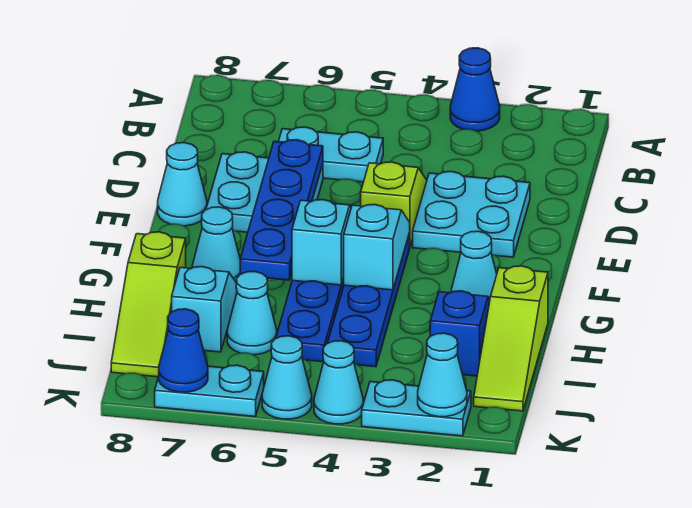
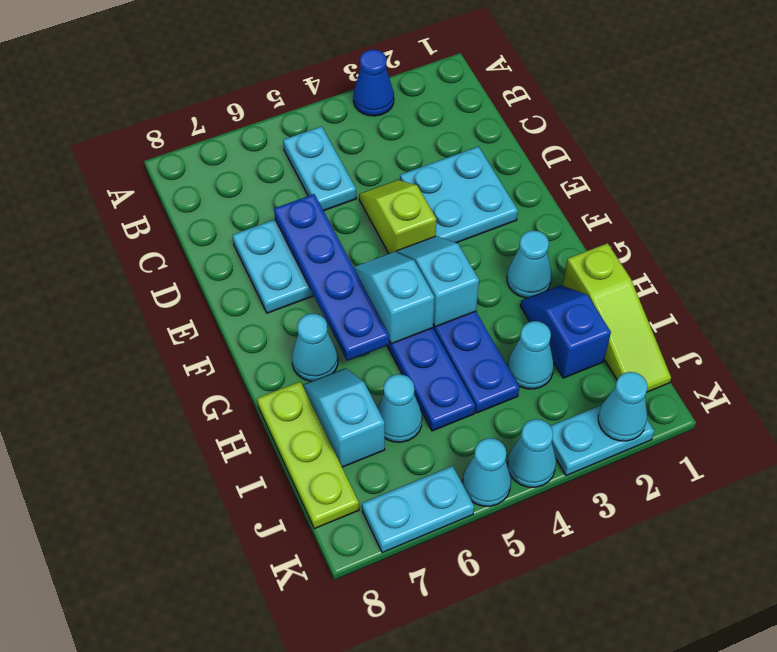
cyan plate C5:C6 level 1 -> cyan plate B5:C5 level 1
cyan cone E8 level 1 -> cyan cone I3 level 1
lime slope H8:J8 level 1 top H -> lime plate H8:J8 level 1
blue cone K7 level 2 -> none

